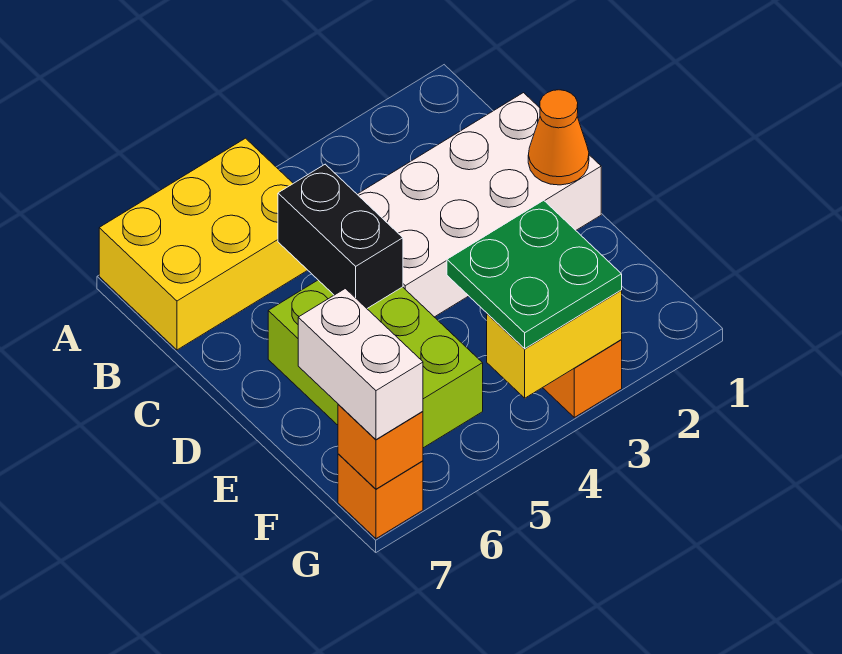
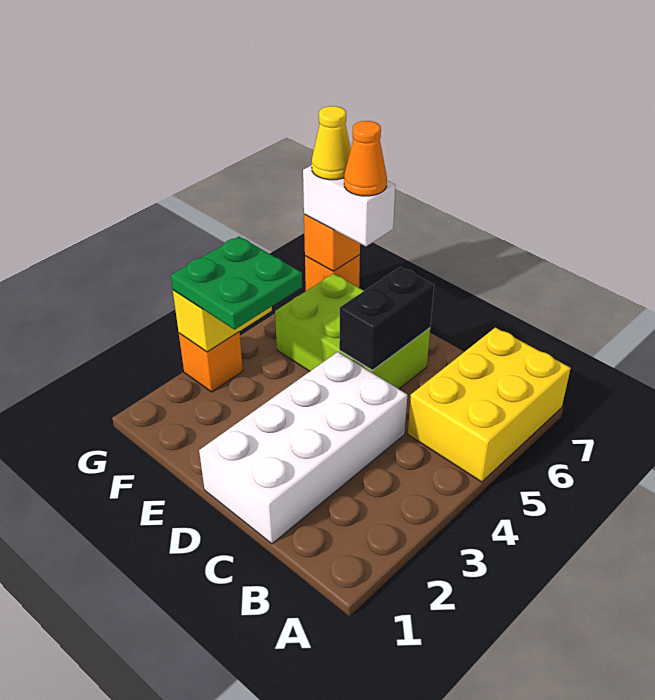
black brick C5:D5 level 2 -> black brick D5:D6 level 2
orange cone D1 level 2 -> orange cone F7 level 4
none -> yellow cone G7 level 4

